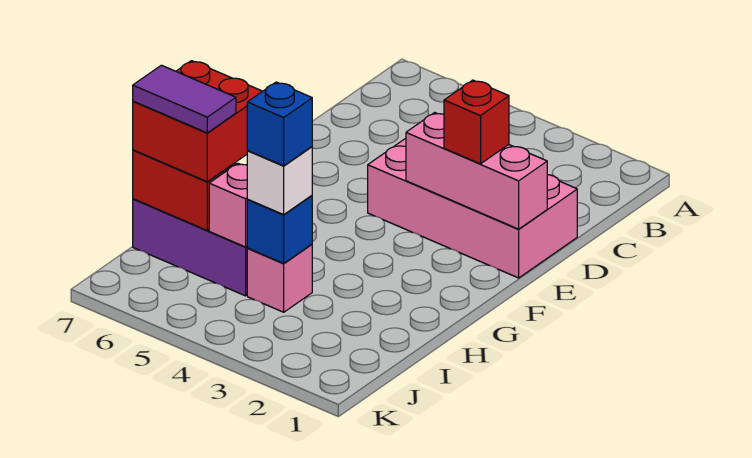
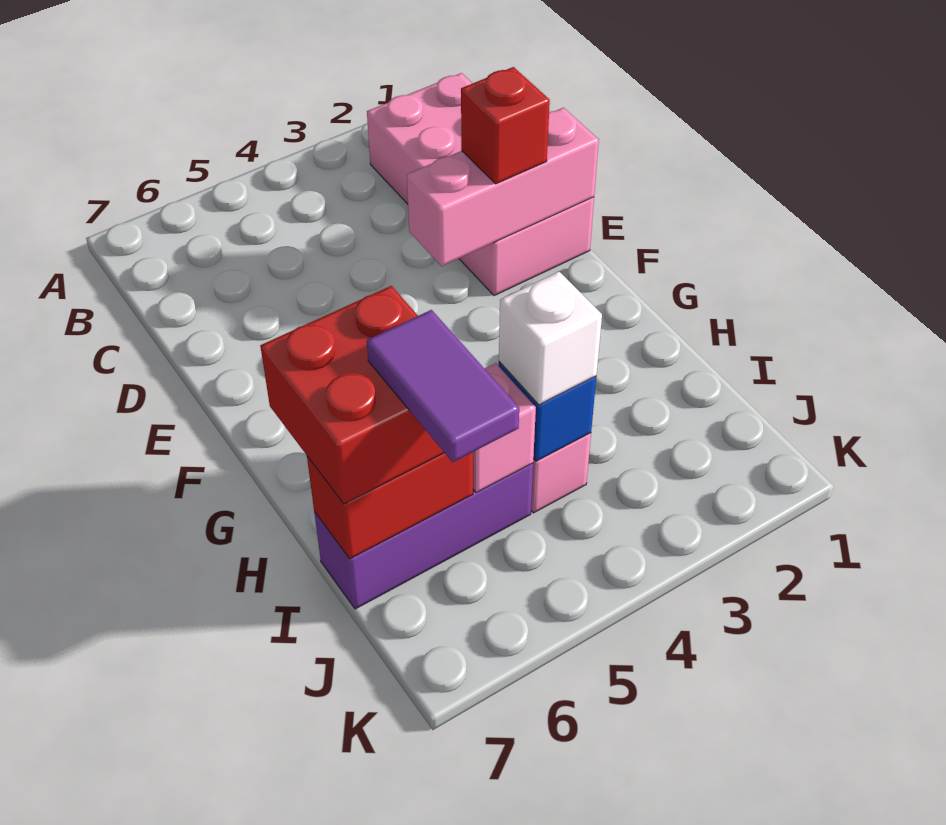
pink brick D1:E4 level 1 -> pink brick B1:E2 level 1
blue brick I4 level 4 -> none
purple tile I6:I7 level 4 -> purple tile I6:J6 level 4

